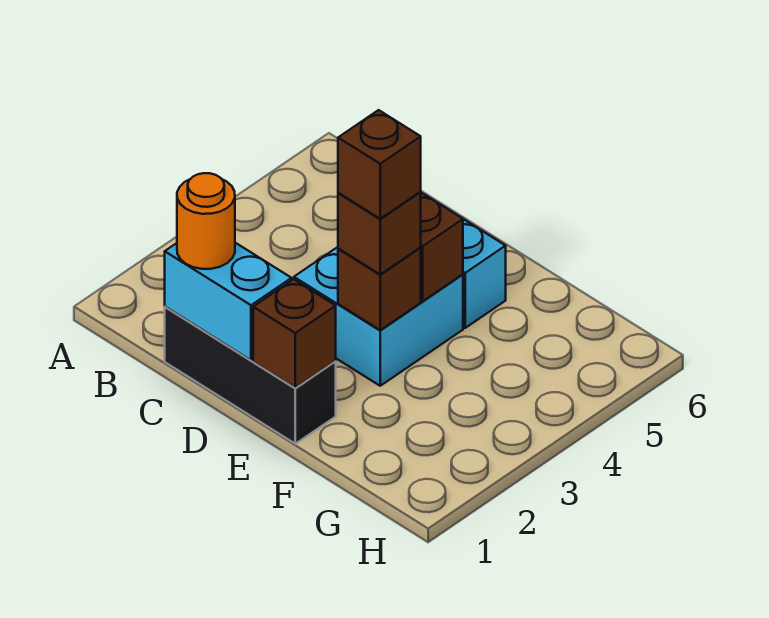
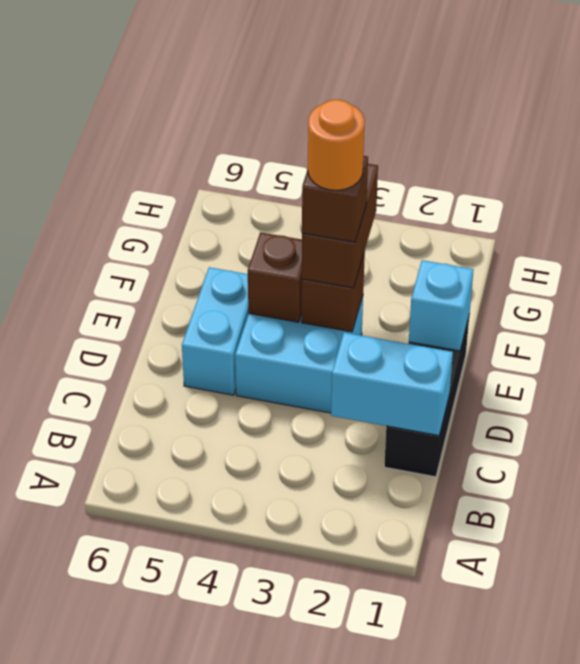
cyan brick C1:D1 level 2 -> cyan brick C1:C2 level 2
orange round brick C1 level 3 -> orange round brick E3 level 5
brown brick E1 level 2 -> cyan brick E1 level 2
brown brick E3 level 3 -> brown brick E3:F3 level 3

